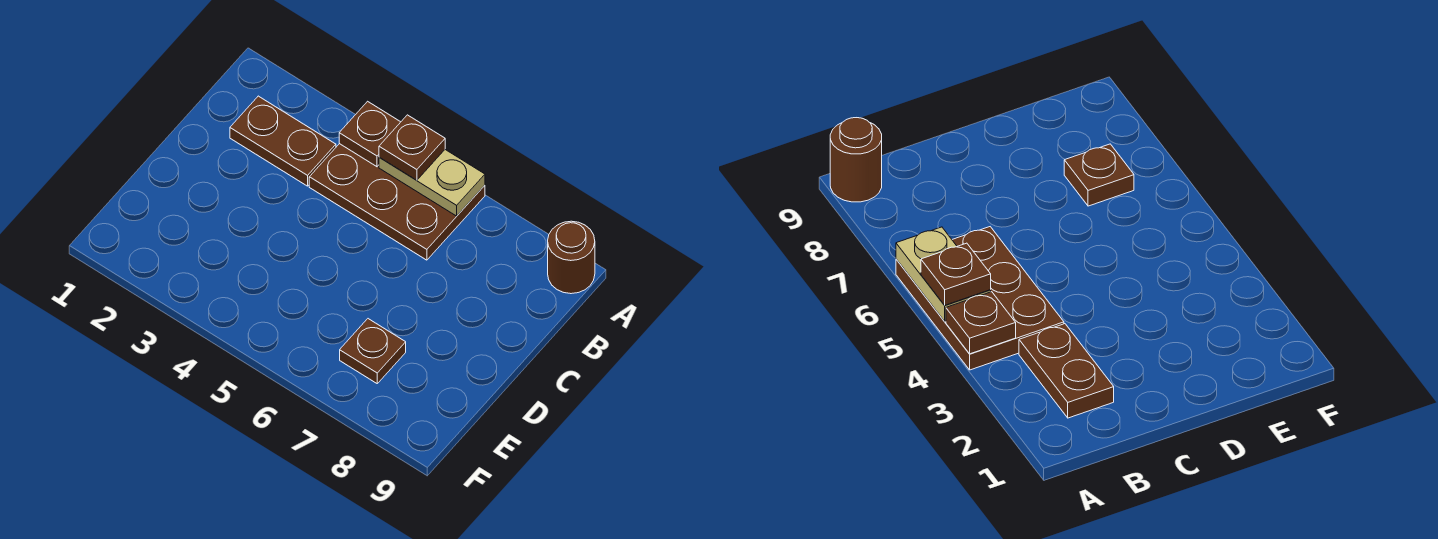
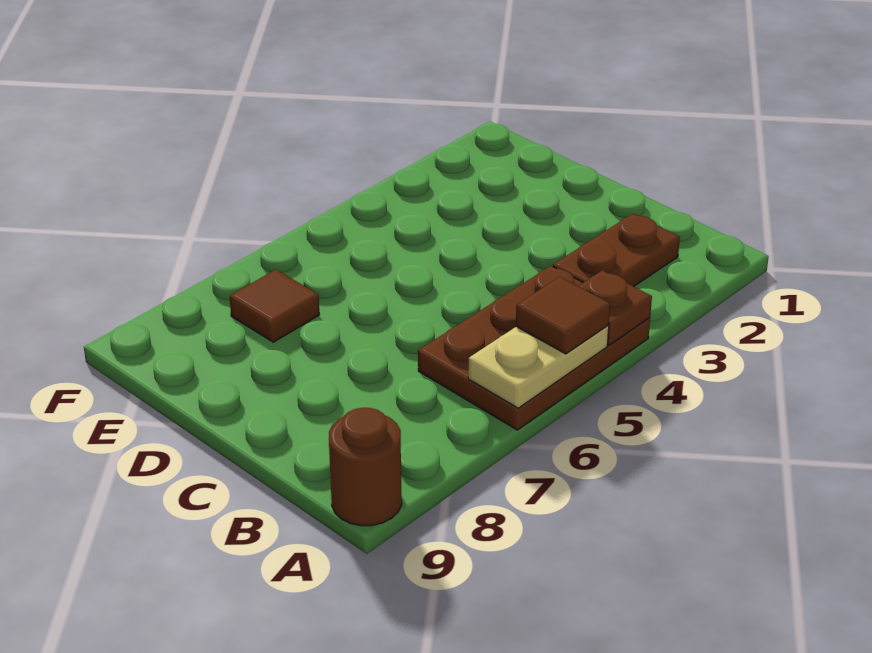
brown plate A5 level 3 -> brown tile A5 level 3
brown plate E7 level 1 -> brown tile E7 level 1

